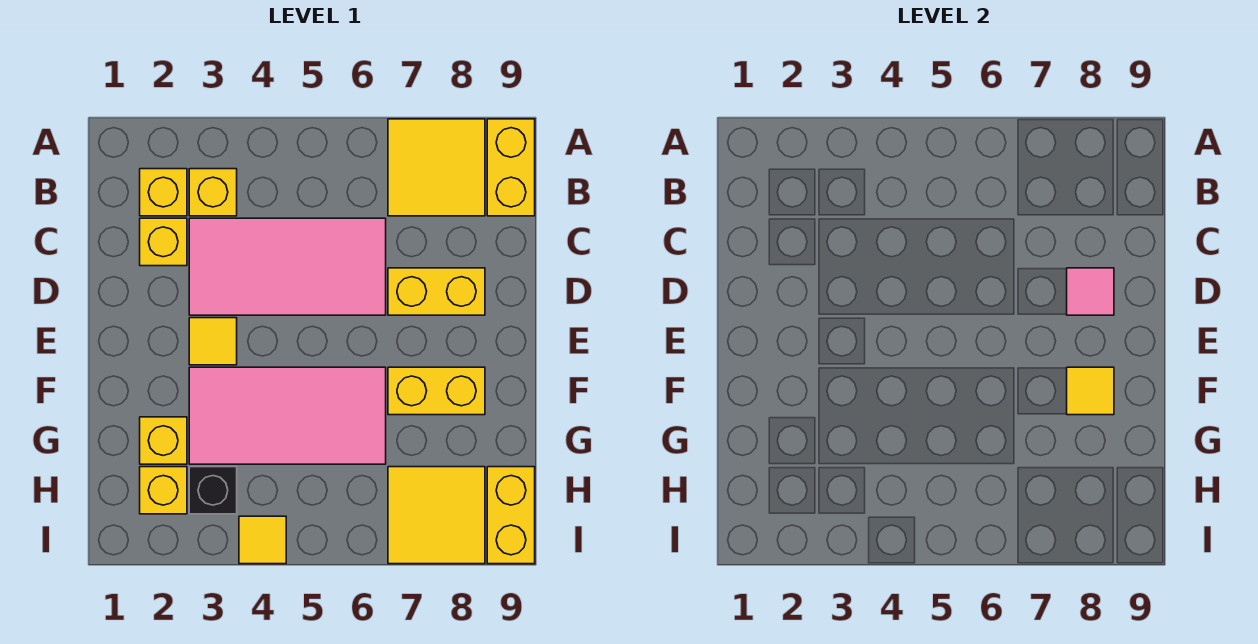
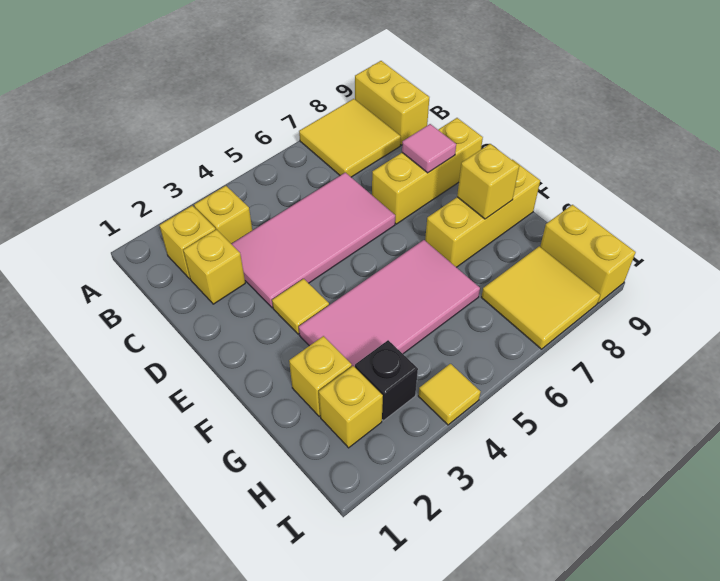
yellow brick D7:D8 level 1 -> yellow brick D7:D9 level 1
yellow brick F7:F8 level 1 -> yellow brick F7:F9 level 1
yellow tile F8 level 2 -> yellow brick F8 level 2

